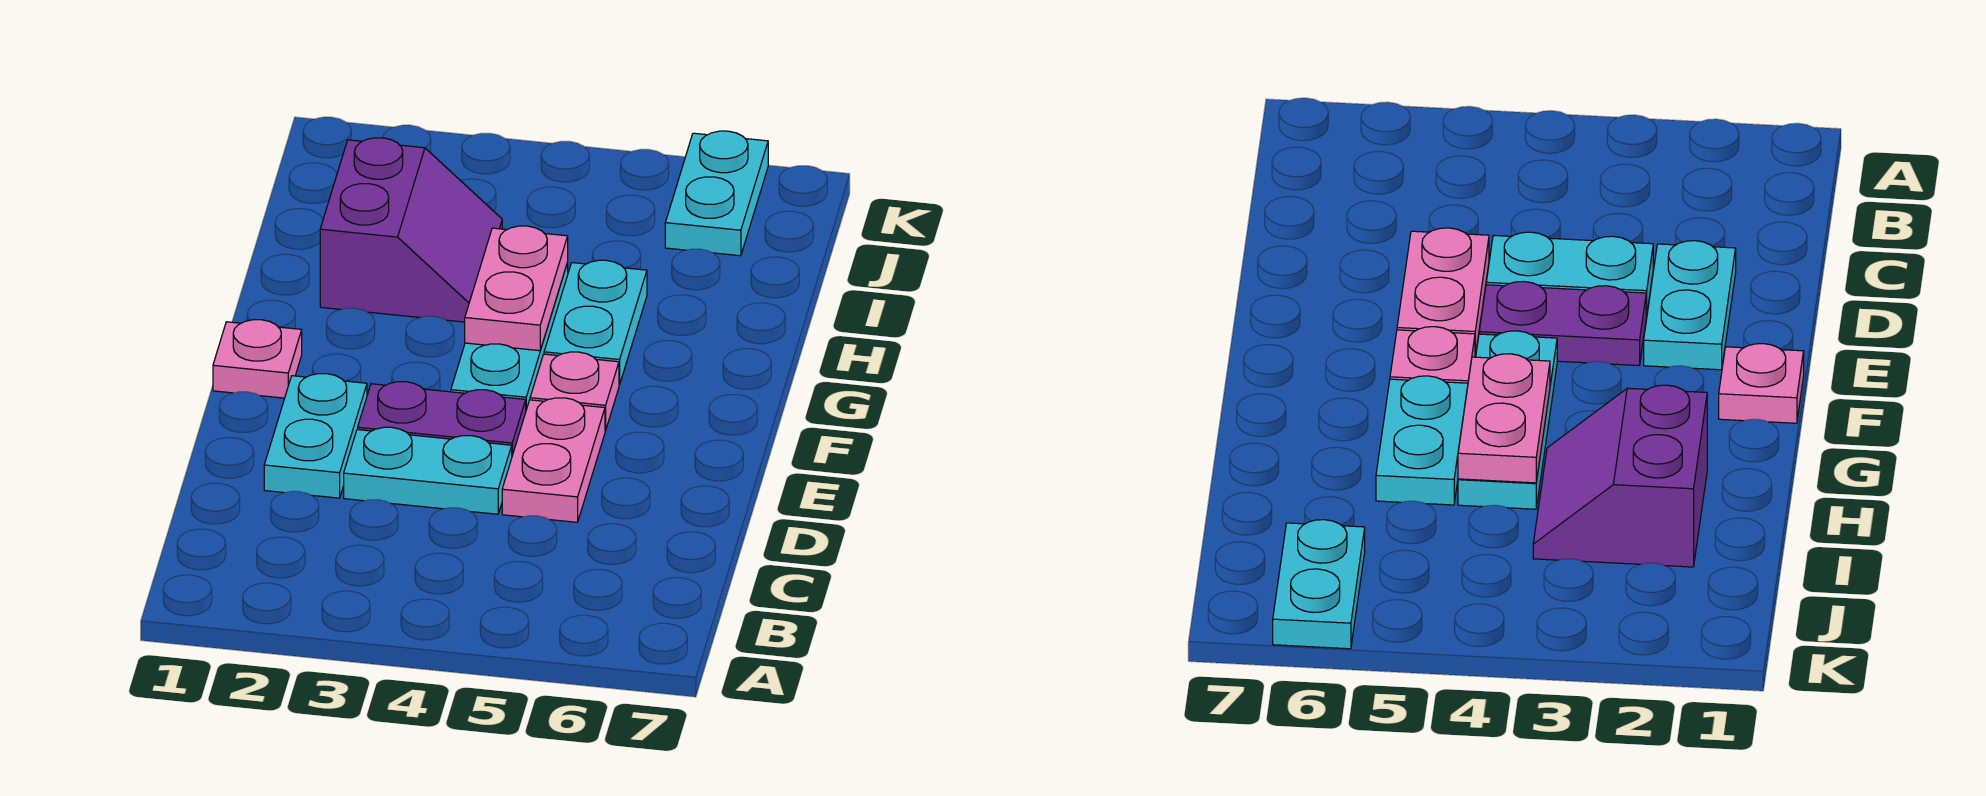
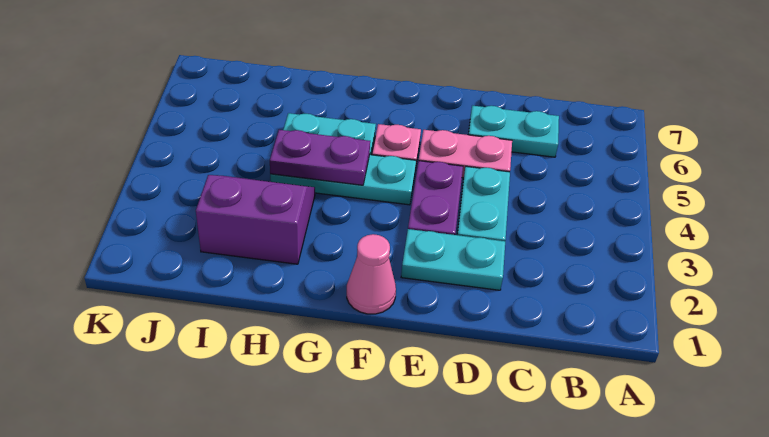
pink plate F1 level 1 -> pink cone F1 level 1
pink plate G4:H4 level 2 -> purple plate G4:H4 level 2
cyan plate J6:K6 level 1 -> cyan plate C6:D6 level 1

